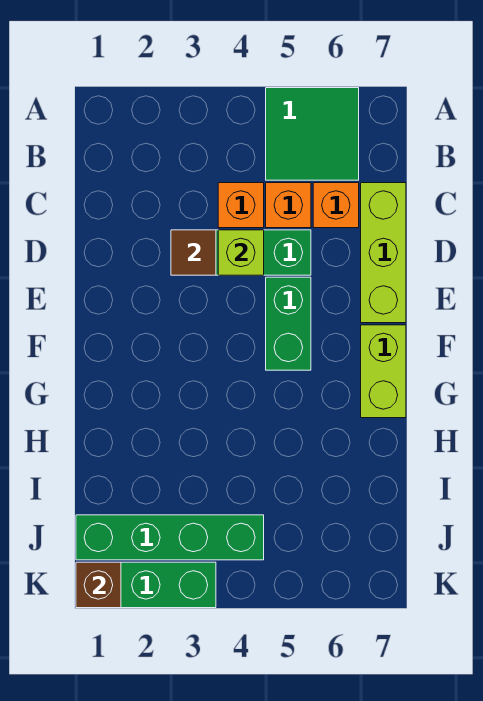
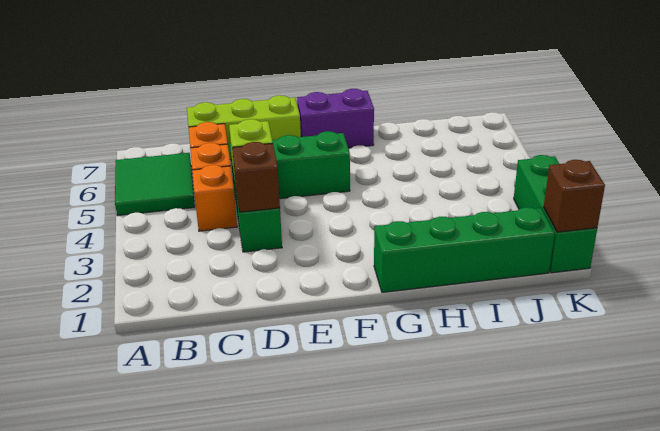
brown tile D3 level 2 -> brown brick D3 level 2
lime brick F7:G7 level 1 -> purple brick F7:G7 level 1
green brick J1:J4 level 1 -> green brick G1:J1 level 1

